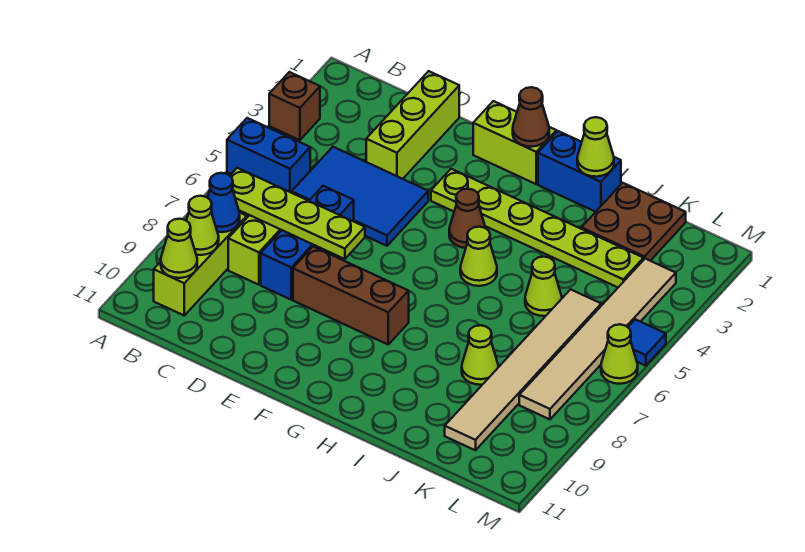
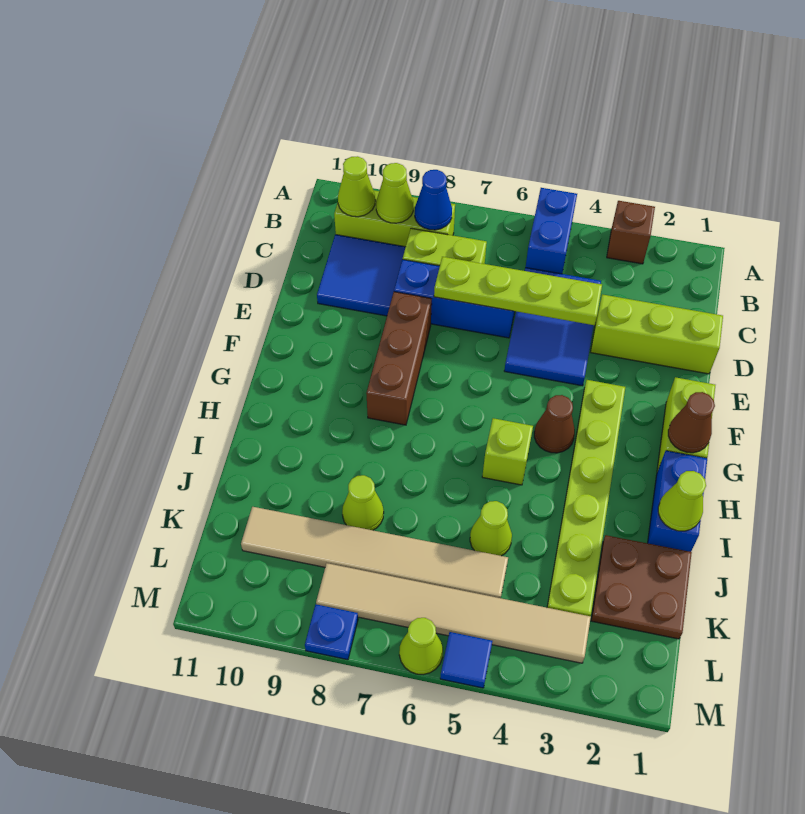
lime plate B7:E7 level 2 -> lime plate D4:D7 level 2
none -> blue tile C9:D10 level 1
lime cone H5 level 1 -> lime brick H5 level 1
none -> blue plate M8 level 1

